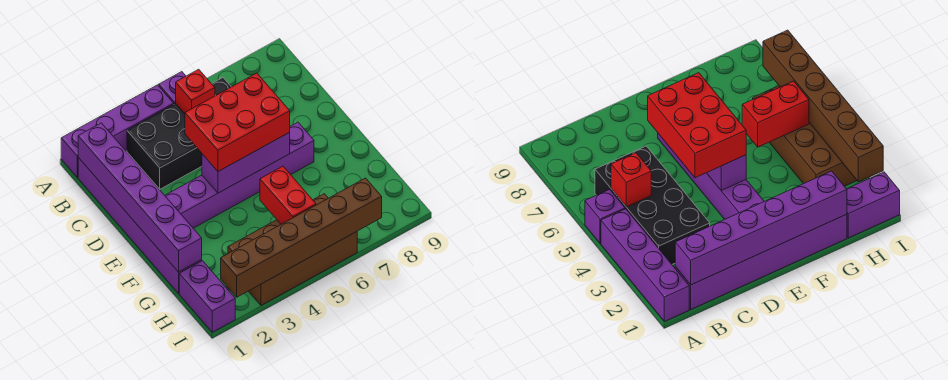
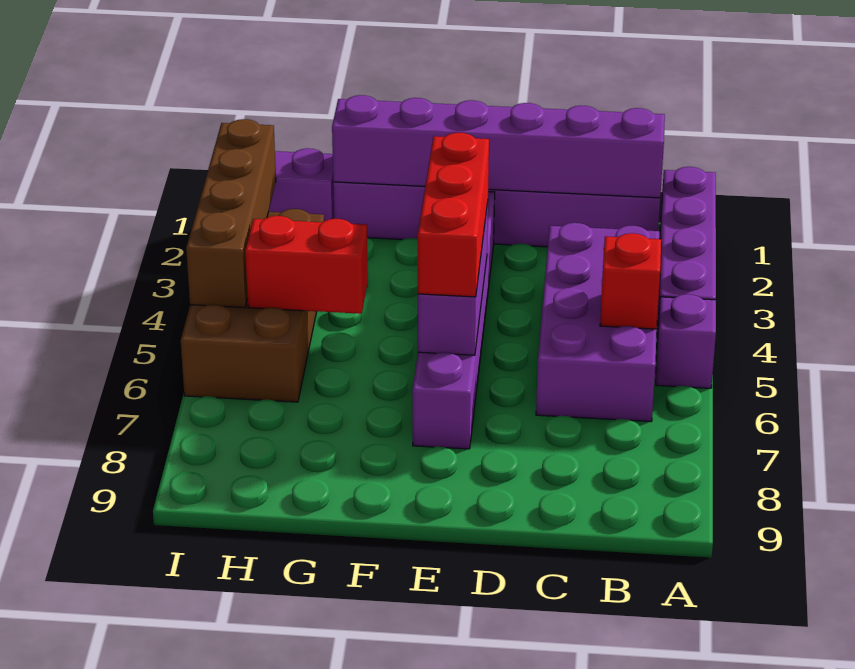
black brick B3:C6 level 1 -> purple brick B3:C6 level 1
red brick D4:E6 level 3 -> red brick E4:E6 level 3
brown brick I2:I7 level 2 -> brown brick I2:I5 level 2

